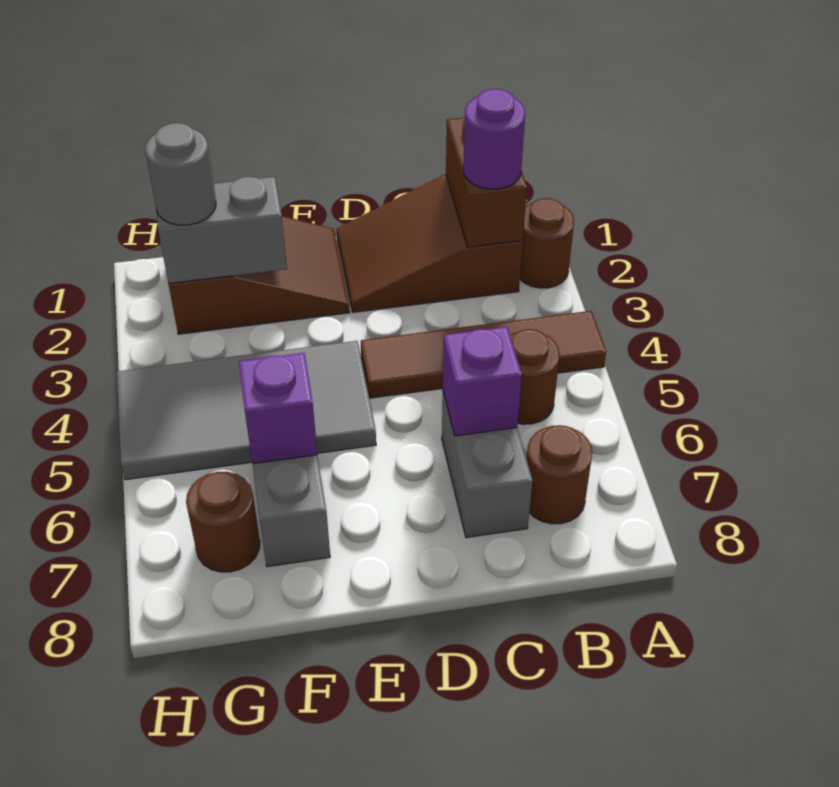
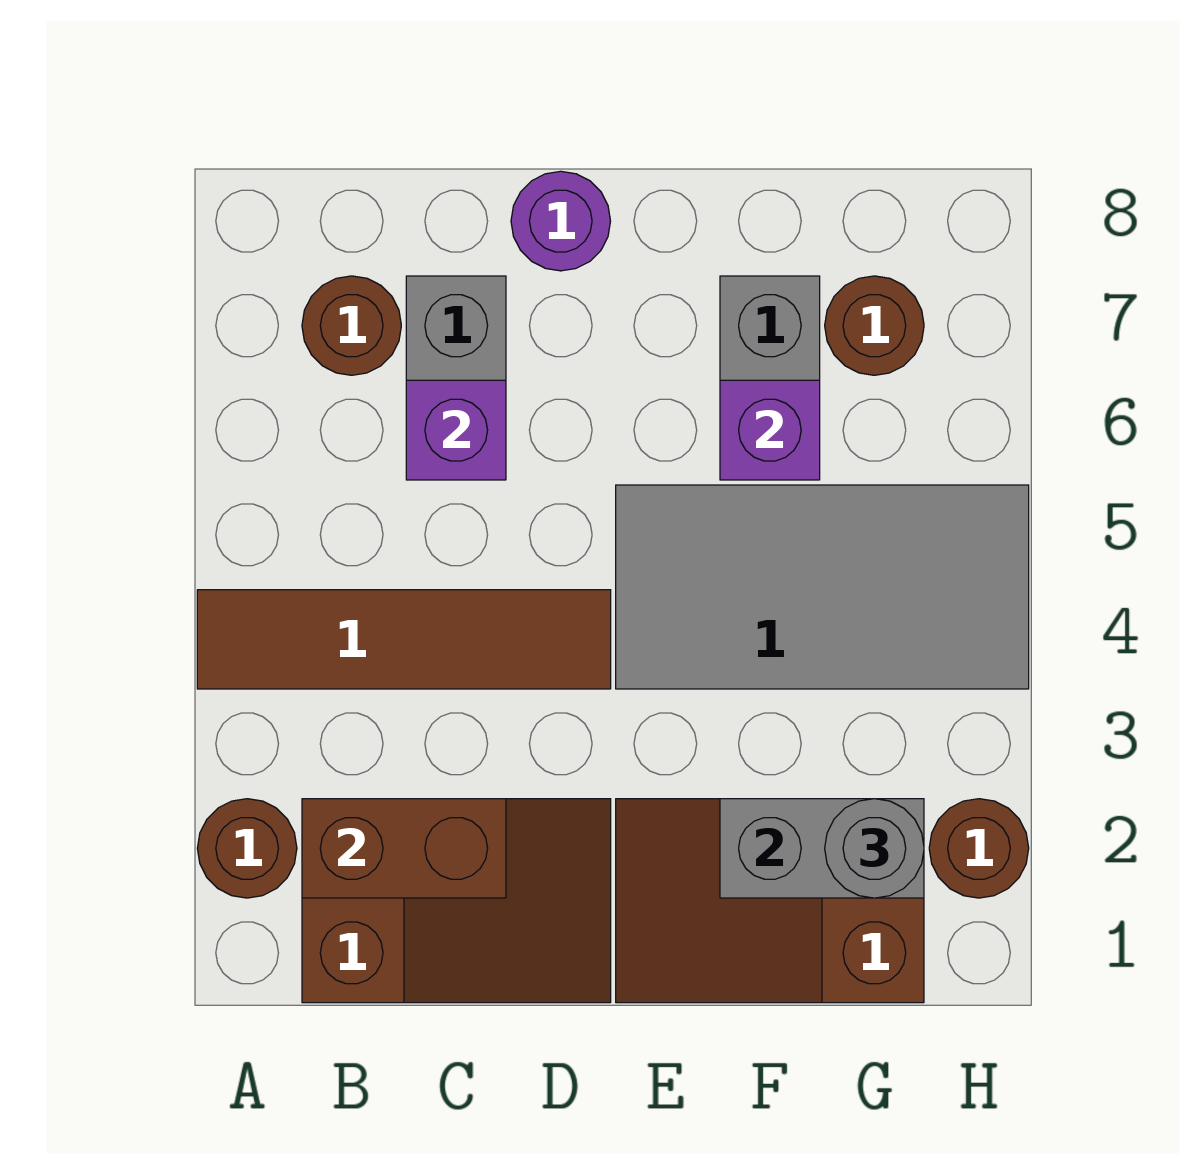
brown brick B1:B2 level 2 -> brown brick B2:C2 level 2
purple round brick B2 level 3 -> purple round brick D8 level 1
brown round brick B5 level 1 -> brown round brick H2 level 1

